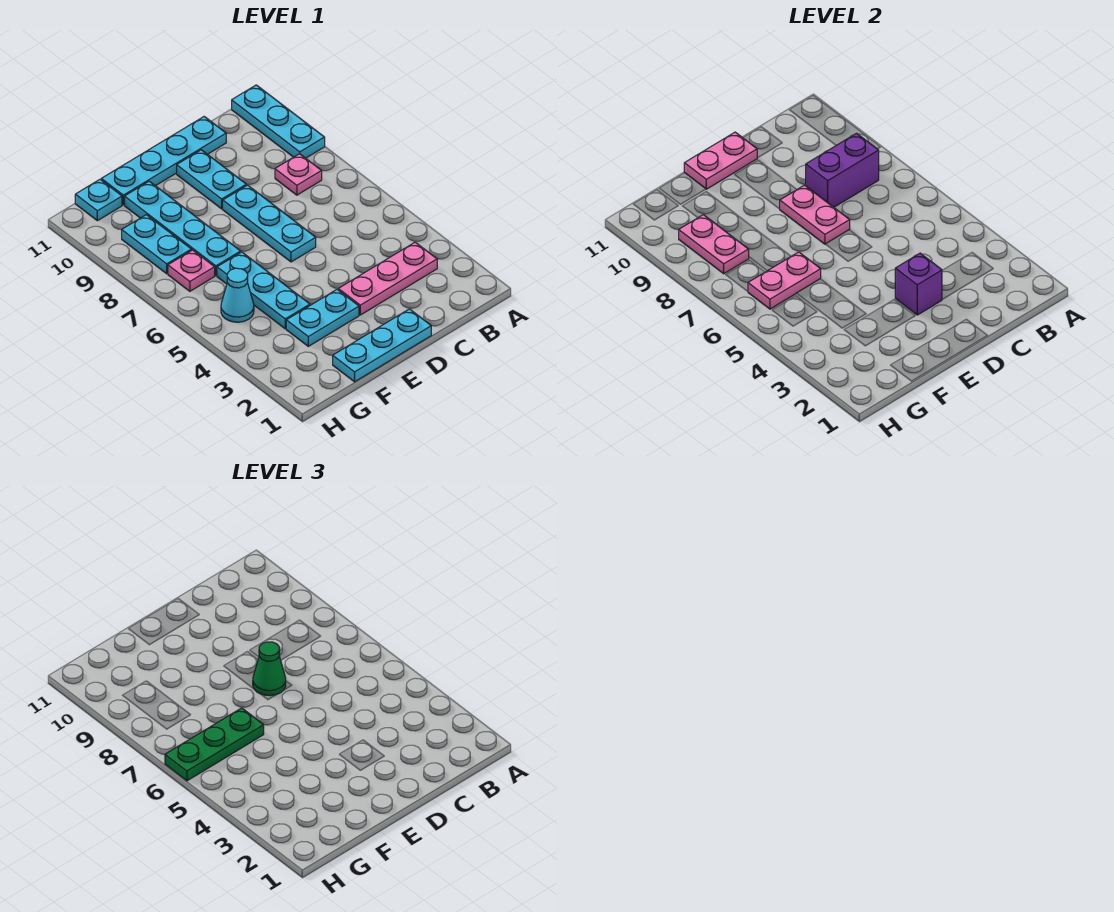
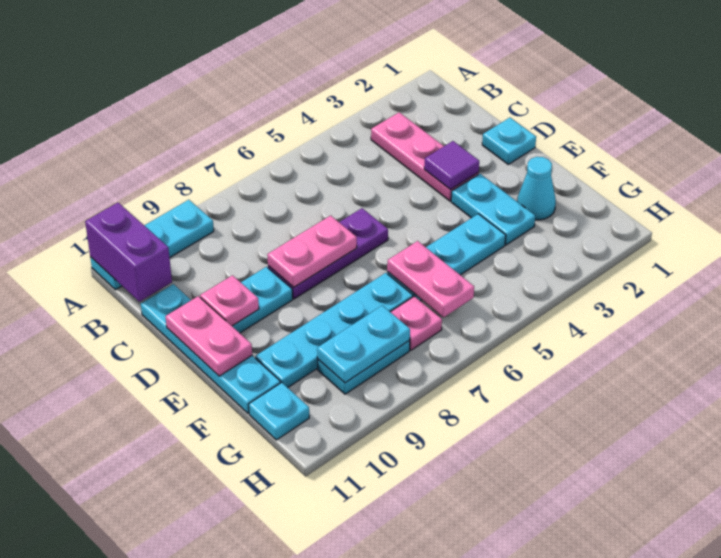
pink plate B8 level 1 -> pink plate D10 level 2
purple brick B8:C8 level 2 -> purple brick A11:B11 level 2
cyan plate D1:F1 level 1 -> cyan plate D1 level 1
purple brick D3 level 2 -> purple tile D3 level 2
cyan plate D6:D8 level 1 -> purple plate D6:D8 level 1
green cone D7 level 3 -> none
green plate F6:H6 level 3 -> none
cyan cone G5 level 1 -> cyan cone F2 level 1
pink plate G8:G9 level 2 -> cyan plate G8:G9 level 2

